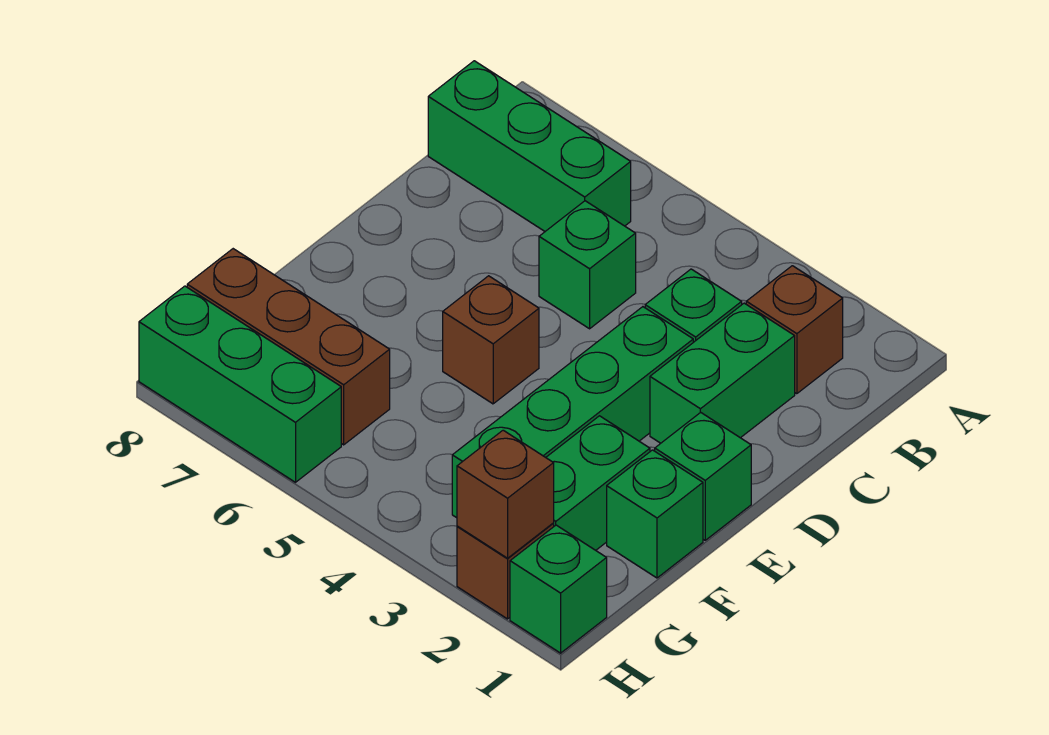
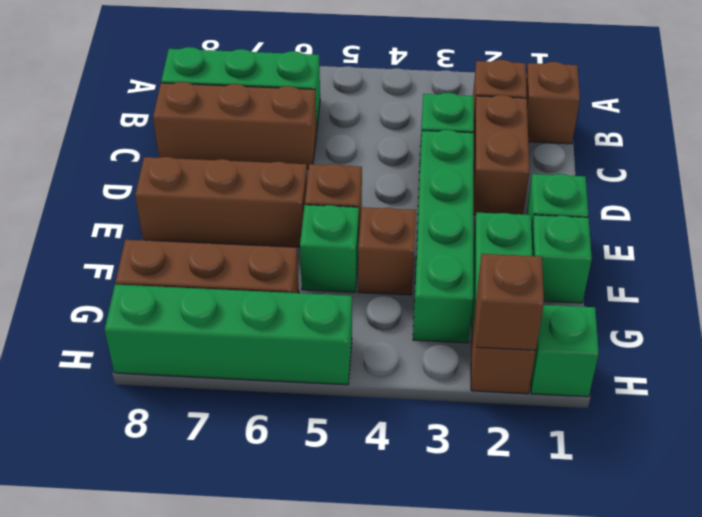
none -> brown brick B1 level 1
green brick C2:D2 level 1 -> brown brick C2:D2 level 1
green brick C5 level 1 -> green brick F5 level 1
none -> brown brick C6:C8 level 1
none -> brown brick E6:E8 level 1
none -> brown brick F4 level 1
green brick H6:H8 level 1 -> green brick H5:H8 level 1

